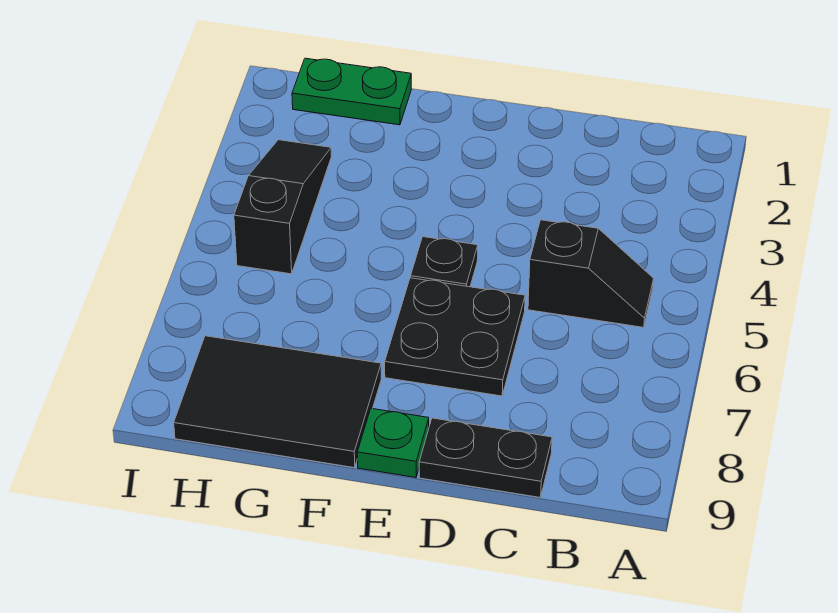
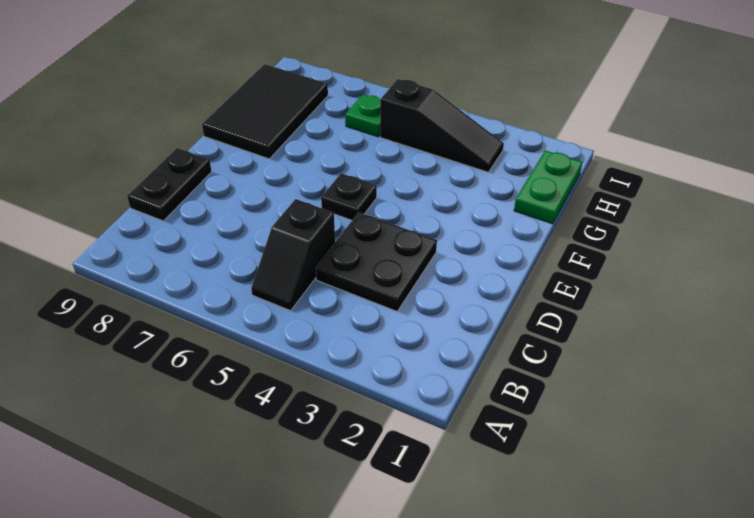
black plate D6:E7 level 1 -> black plate C3:D4 level 1
green plate E9 level 1 -> green plate H6 level 1

